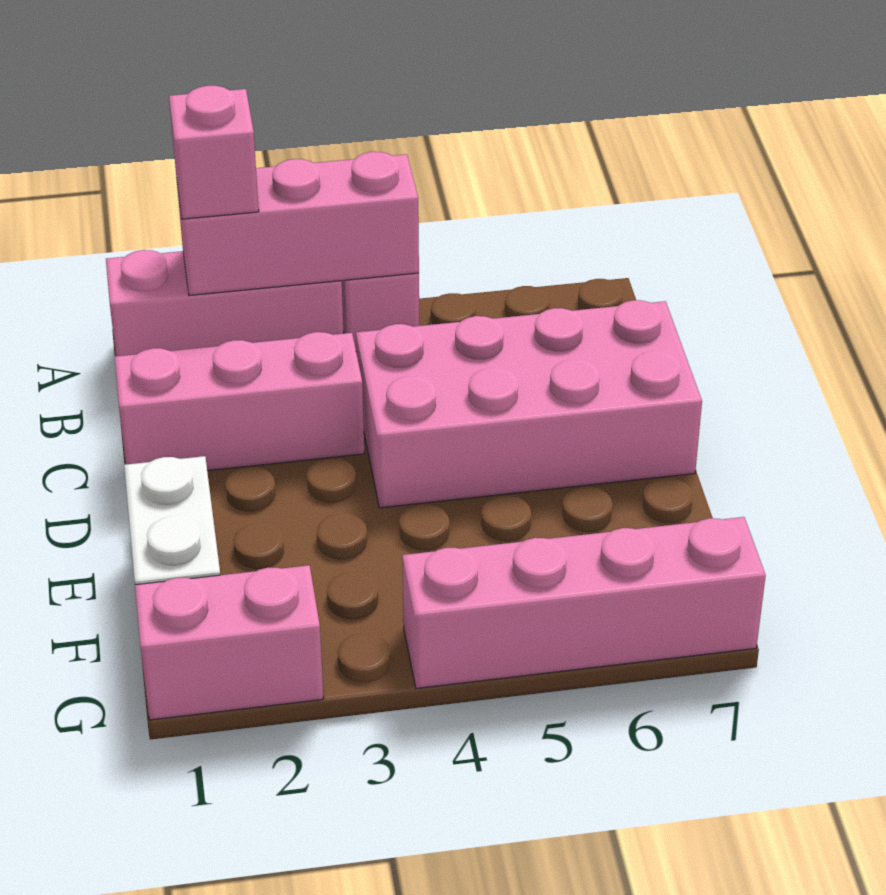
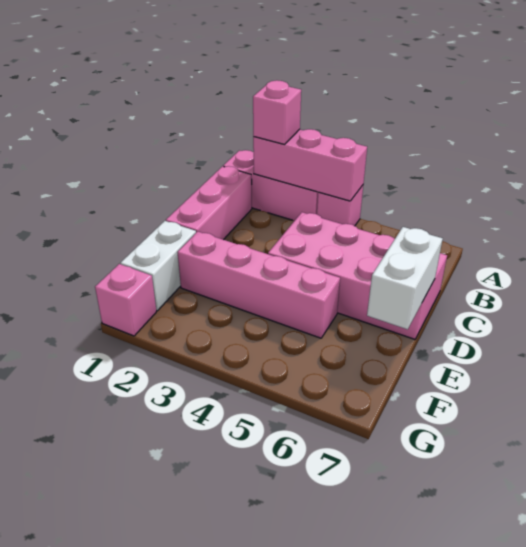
pink brick C1:C3 level 1 -> pink brick B1:D1 level 1
none -> white brick D7:E7 level 2
pink brick G1:G2 level 1 -> pink brick G1 level 1
pink brick G4:G7 level 1 -> pink brick E2:E5 level 1

